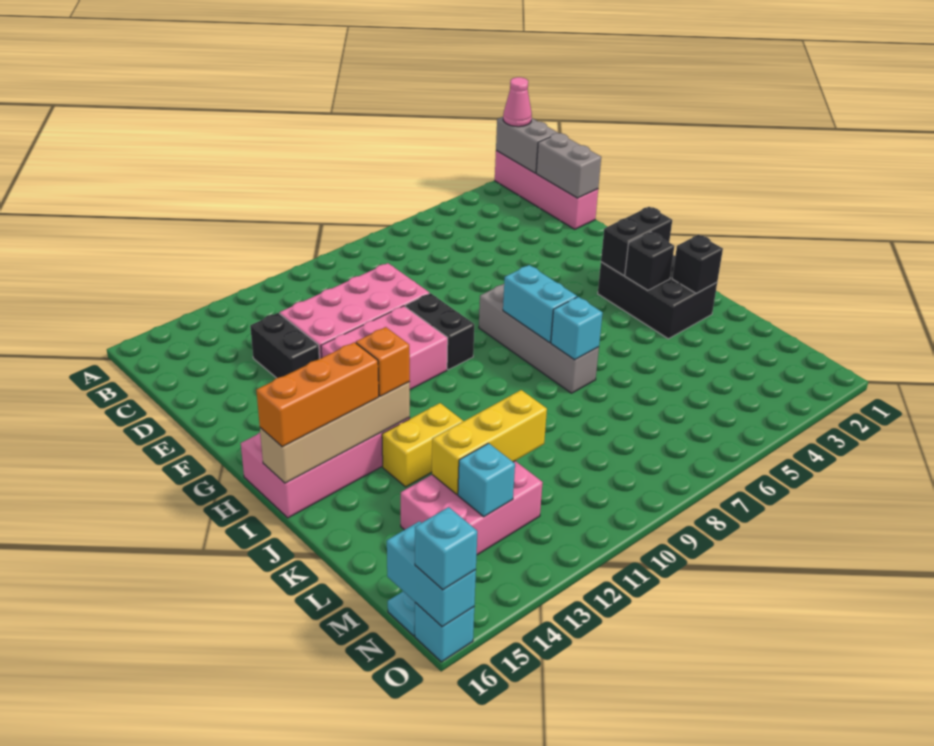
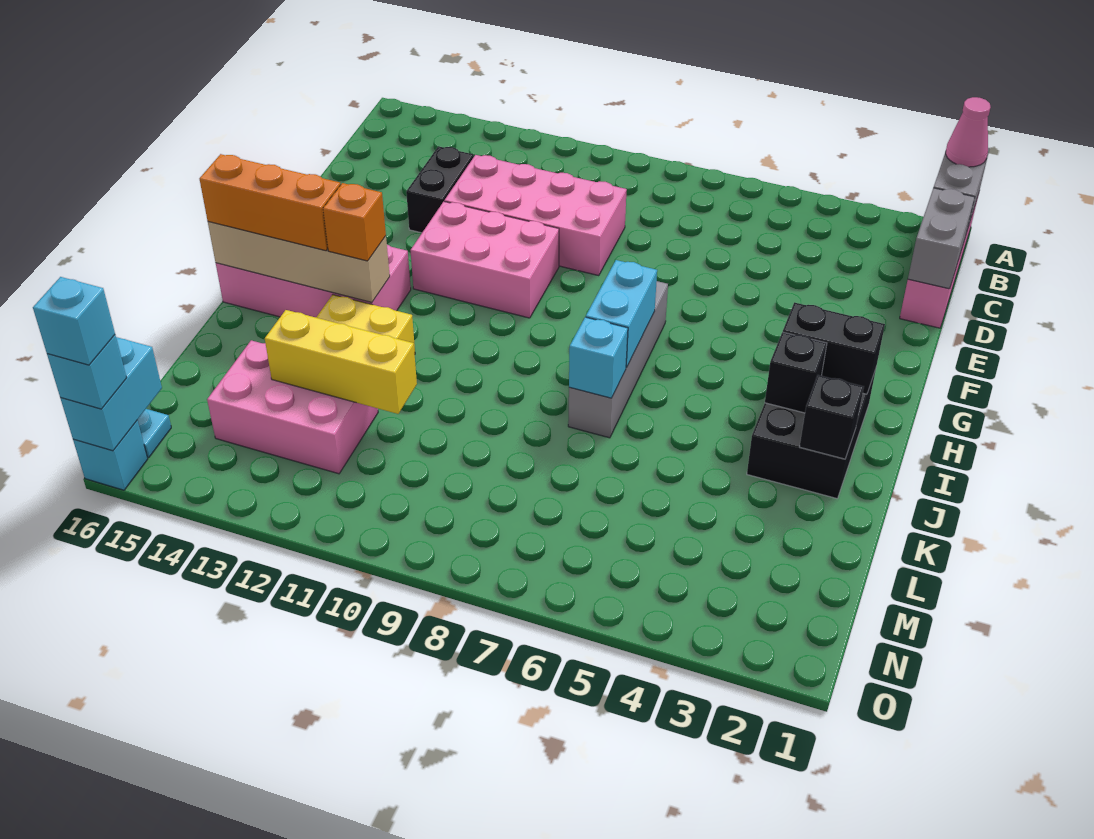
black brick F9:G9 level 1 -> none
cyan brick M13 level 2 -> cyan brick O16 level 4

